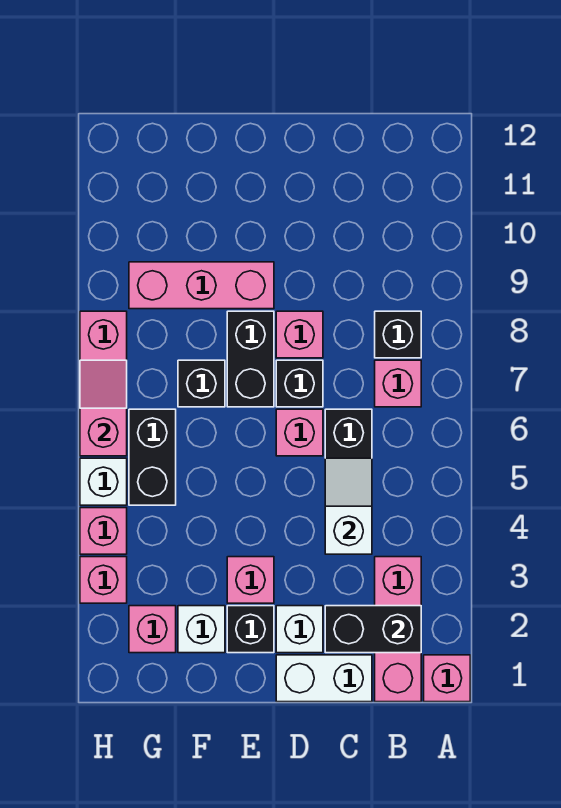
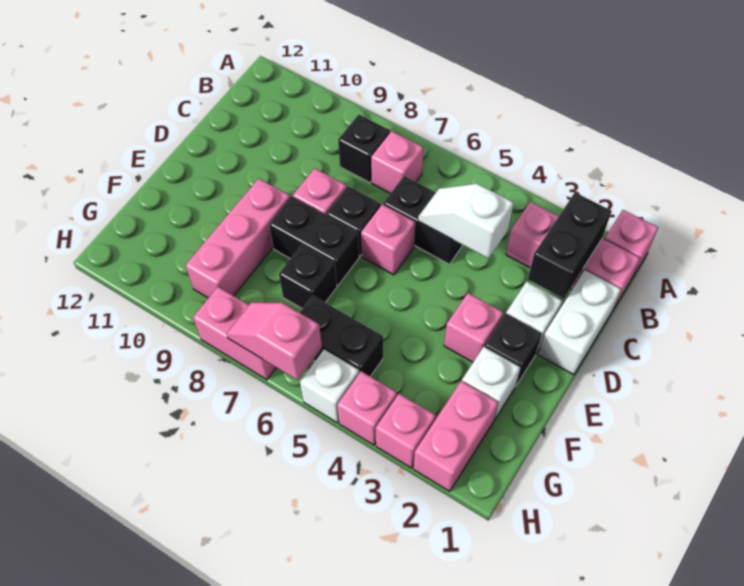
pink brick G2 level 1 -> pink brick G2:H2 level 1

